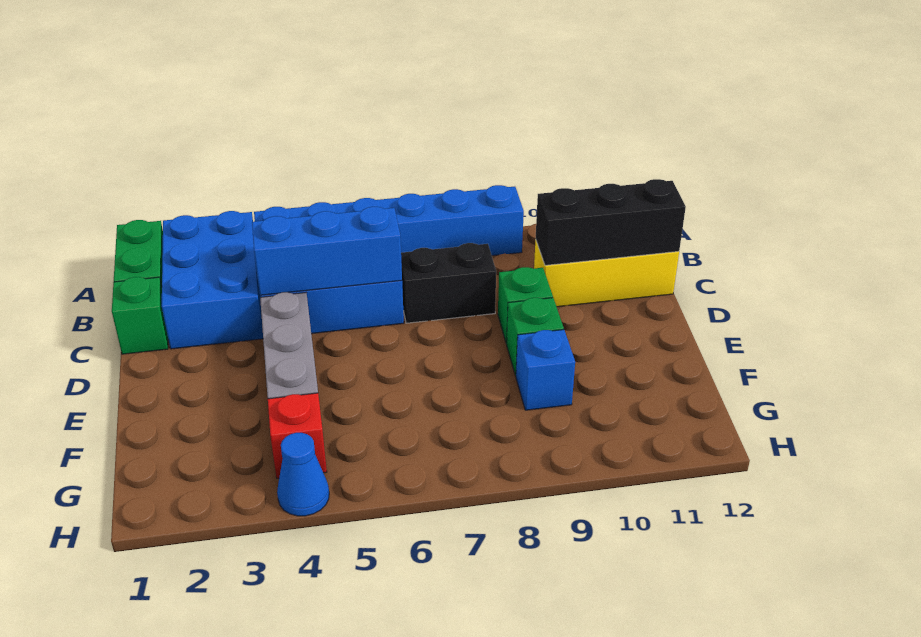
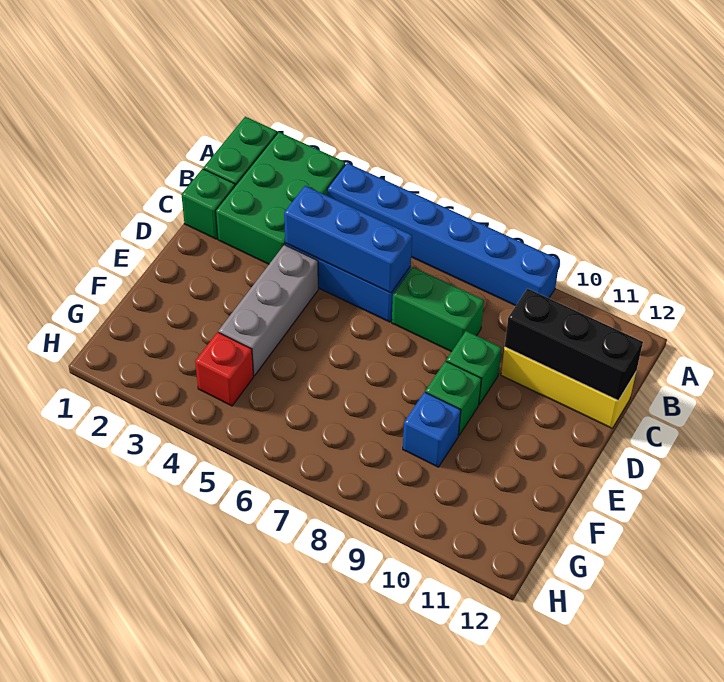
blue brick A2:C3 level 1 -> green brick A2:C3 level 1
black brick C7:C8 level 1 -> green brick C7:C8 level 1
blue cone H4 level 1 -> none

